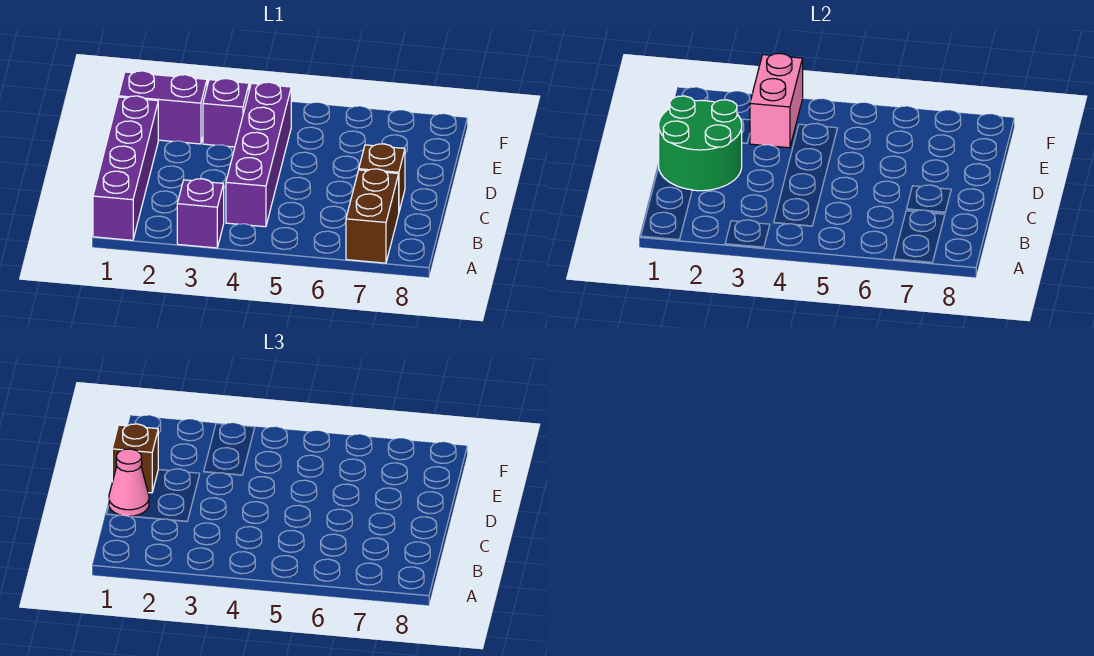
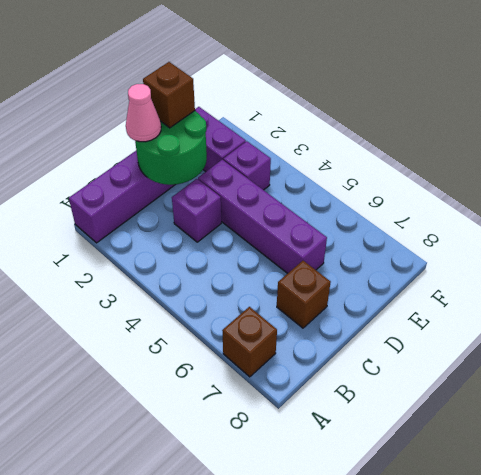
purple brick A3 level 1 -> purple brick C3 level 1
brown brick A7:B7 level 1 -> brown brick A7 level 1
purple brick B4:E4 level 1 -> purple brick D3:D6 level 1
pink brick E3:F3 level 2 -> none

